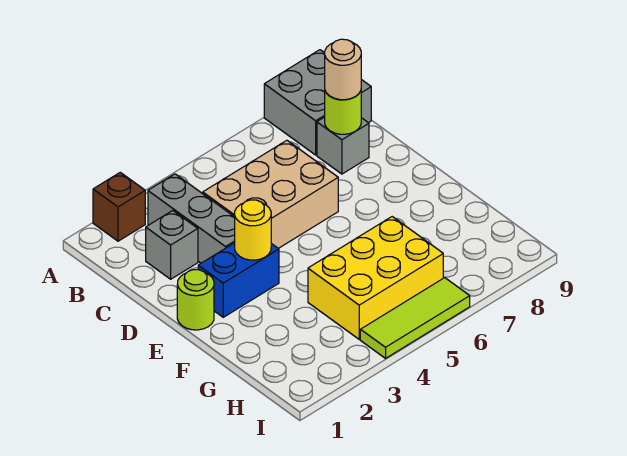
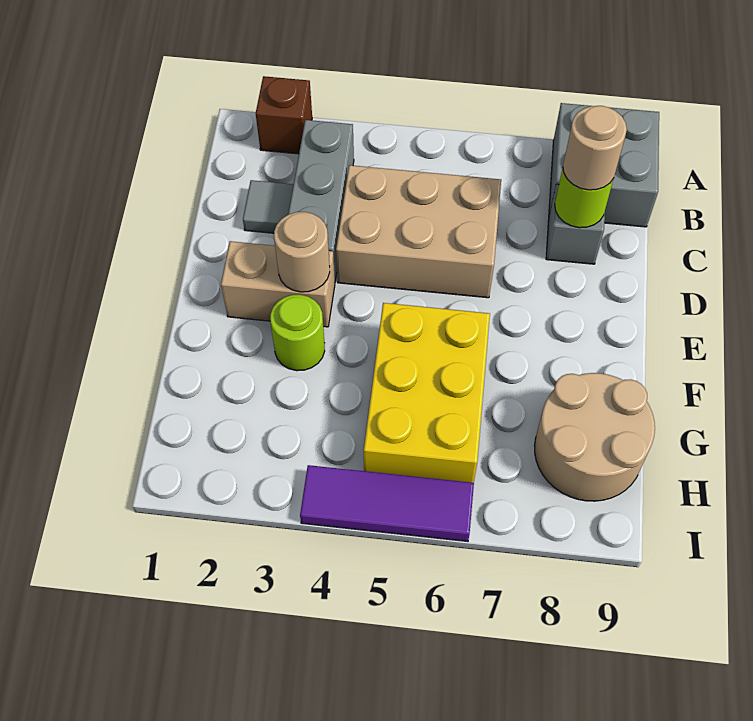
grey brick C2 level 1 -> grey tile C2 level 1
lime round brick E1 level 1 -> lime round brick F3 level 1
blue brick E2:E3 level 1 -> tan brick E2:E3 level 1
yellow round brick E3 level 2 -> tan round brick E3 level 2
yellow brick G4:H6 level 1 -> yellow brick F5:H6 level 1
none -> tan round brick G8:H9 level 1
lime tile I4:I6 level 1 -> purple tile I4:I6 level 1

